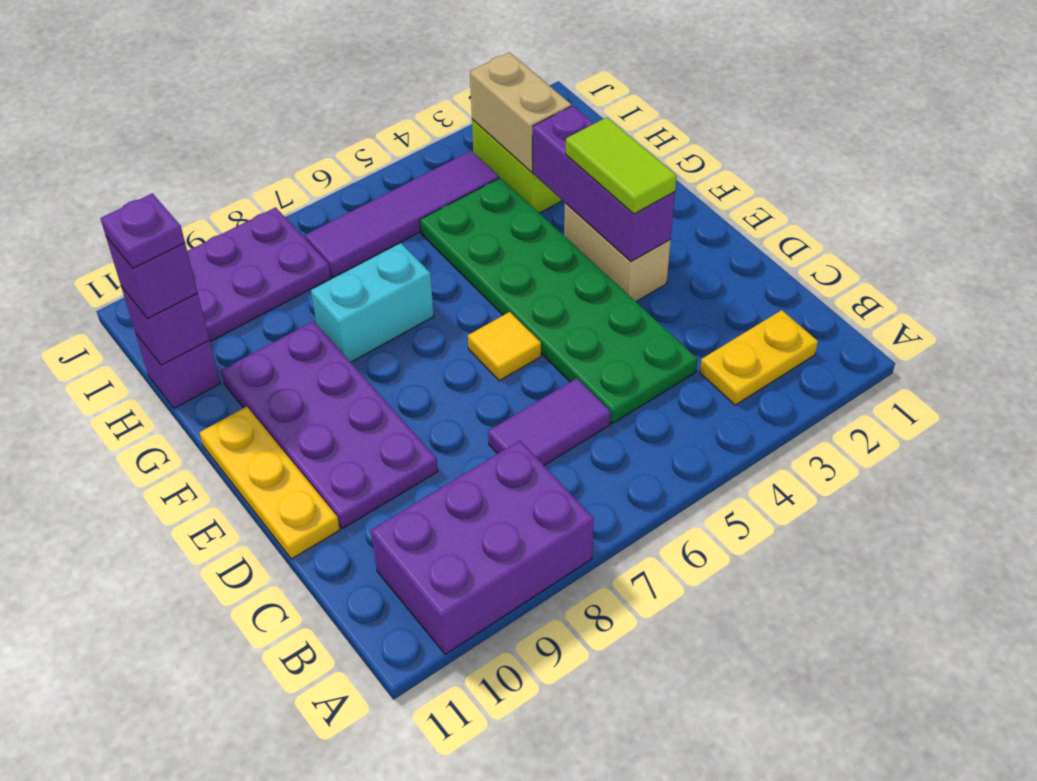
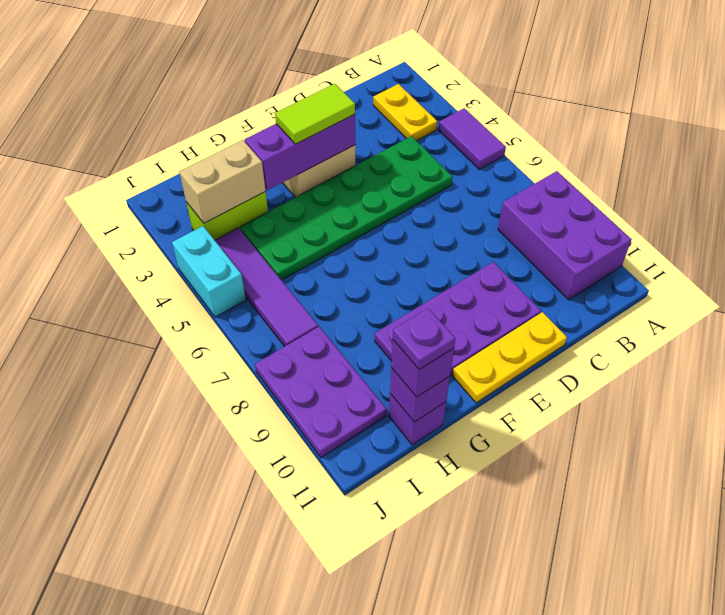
purple tile C6:C7 level 1 -> purple tile A4:A5 level 1
yellow tile E6 level 1 -> none
cyan brick G7:G8 level 1 -> cyan brick J4:J5 level 1

